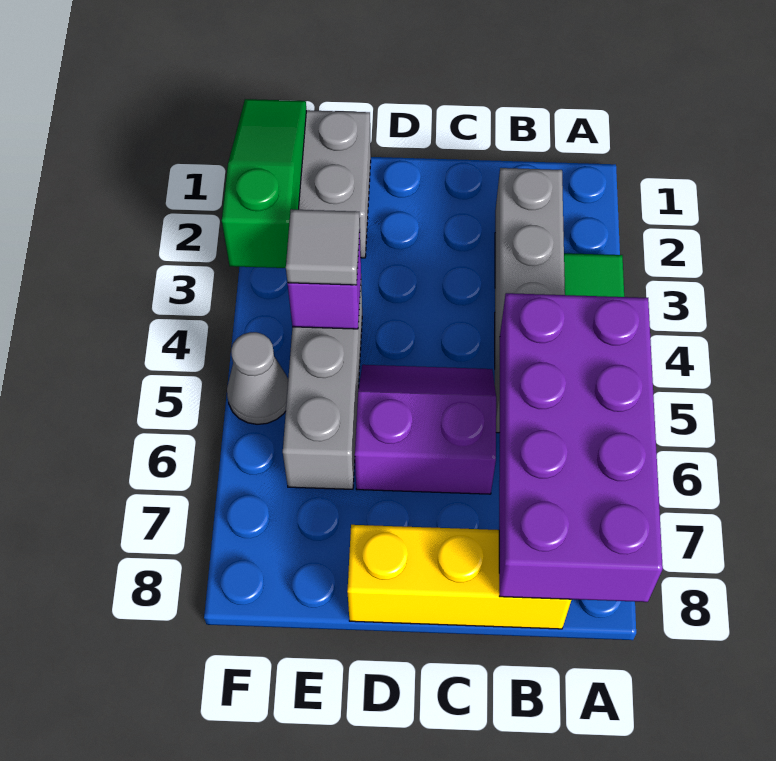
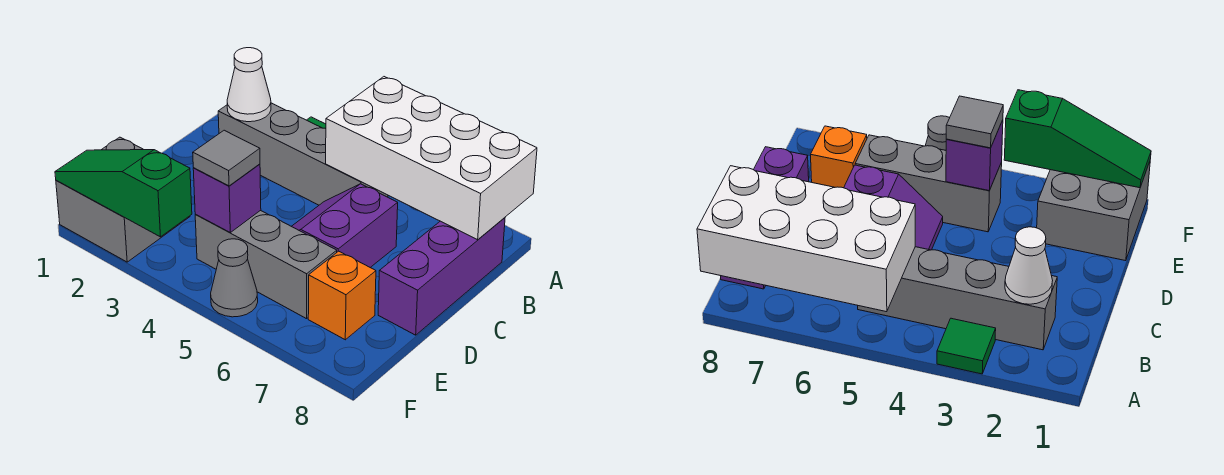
purple brick A5:B8 level 2 -> white brick A5:B8 level 2
none -> white cone B2 level 2
yellow brick B8:D8 level 1 -> purple brick B8:D8 level 1
none -> orange brick E7 level 1

